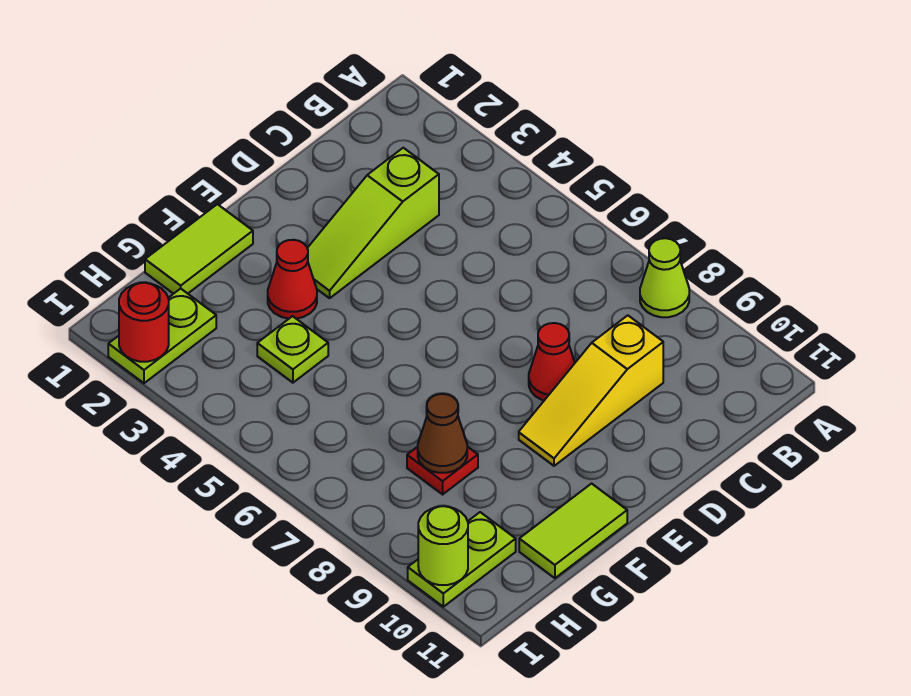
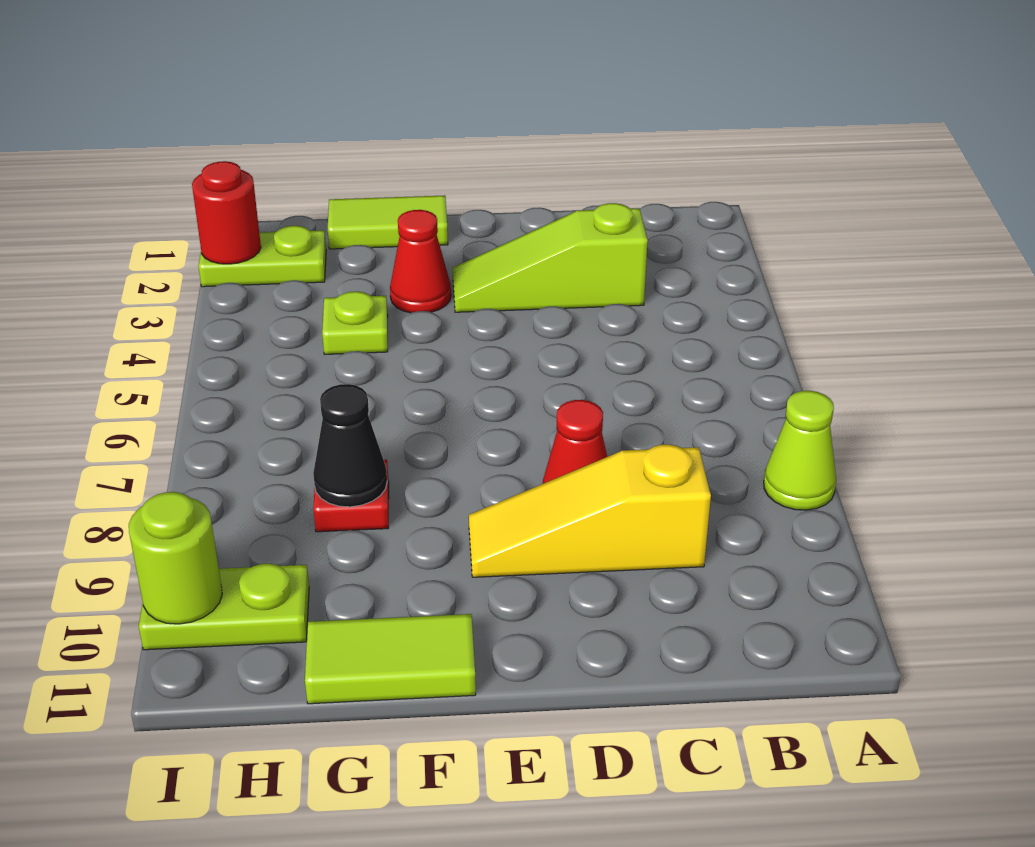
brown cone G8 level 2 -> black cone G8 level 2

